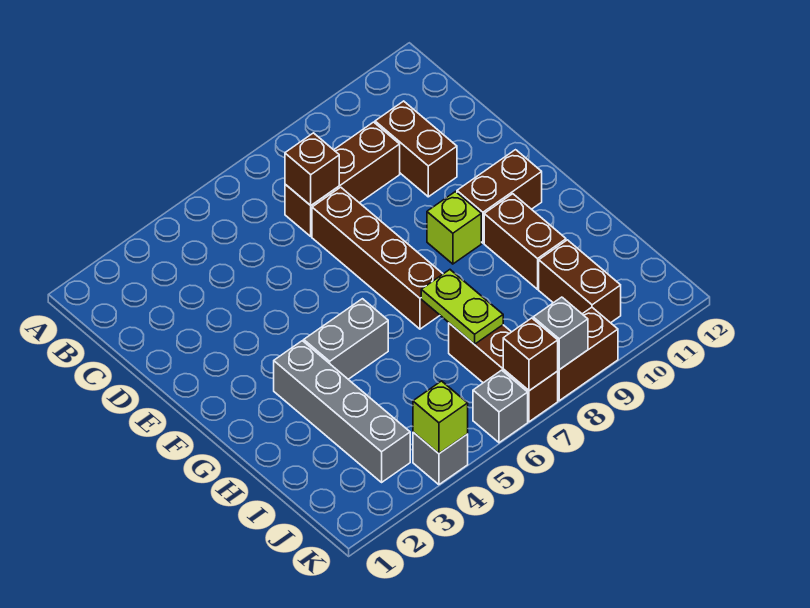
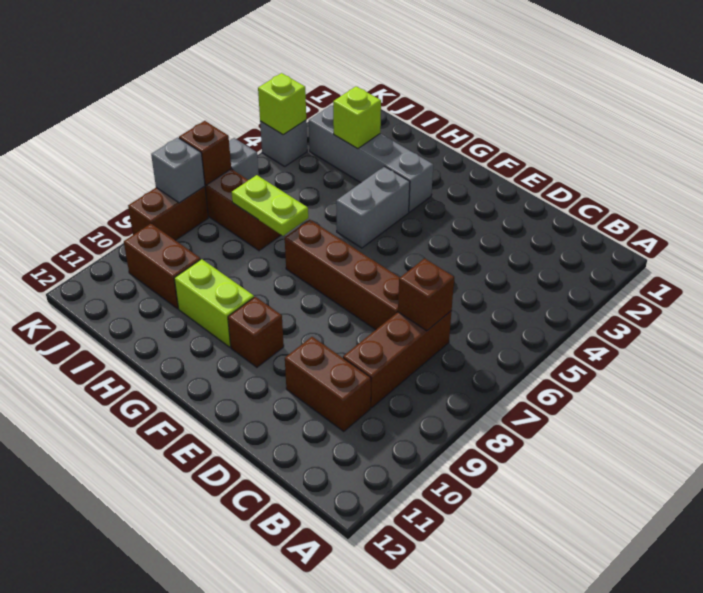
lime brick F9 level 1 -> lime brick I3 level 2
brown brick F10:F11 level 1 -> brown brick F10 level 1
brown brick G10:H10 level 1 -> lime brick G10:H10 level 1

